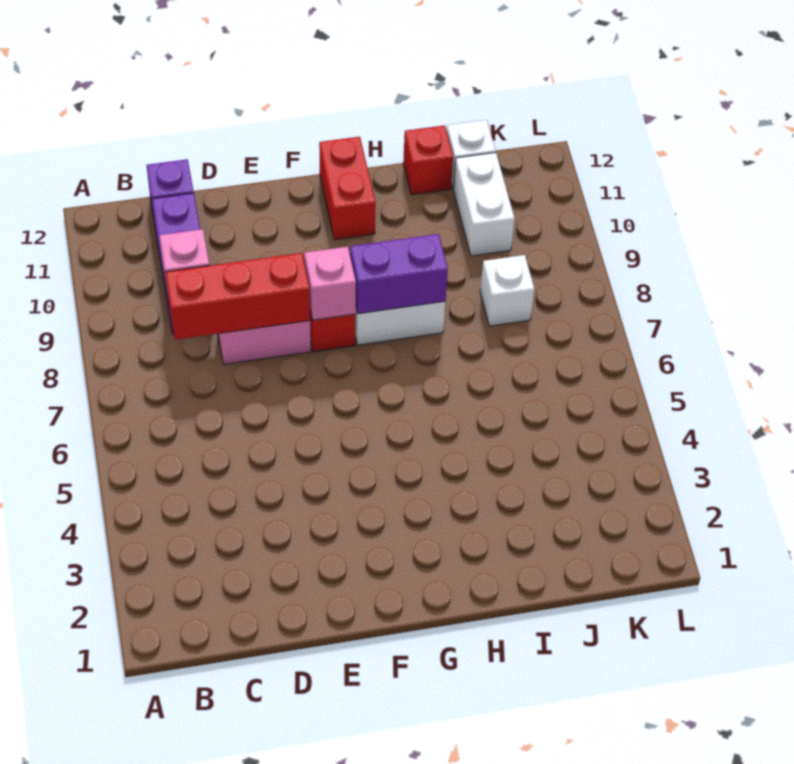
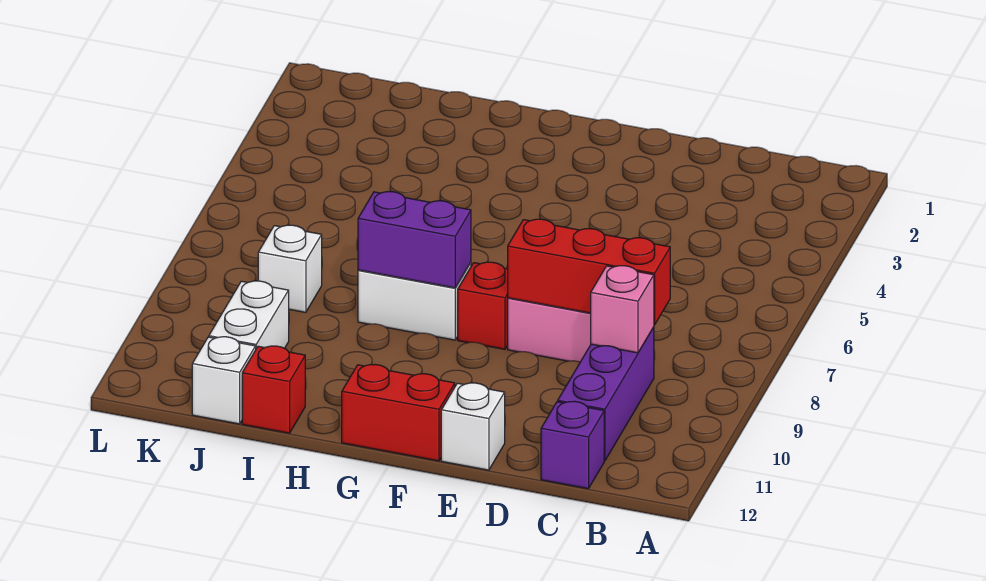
none -> white brick E12 level 1
pink brick F8 level 2 -> none
red brick G11:G12 level 1 -> red brick F12:G12 level 1

